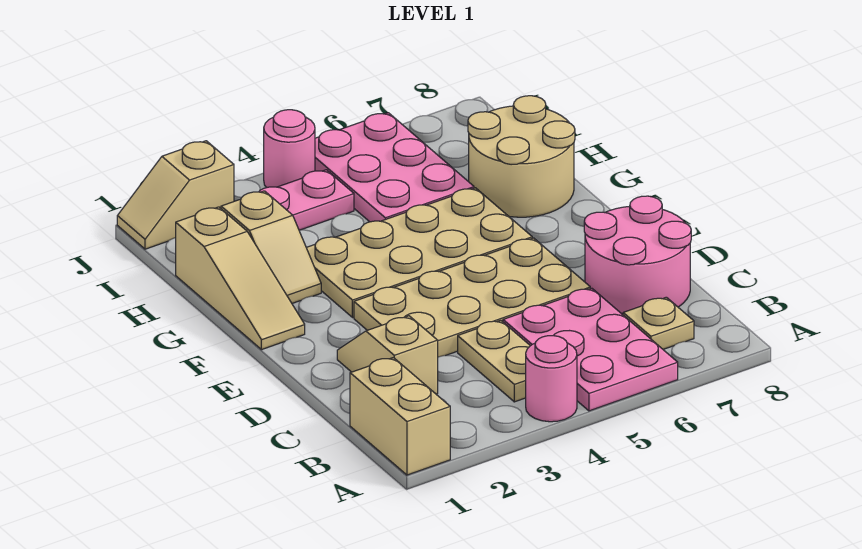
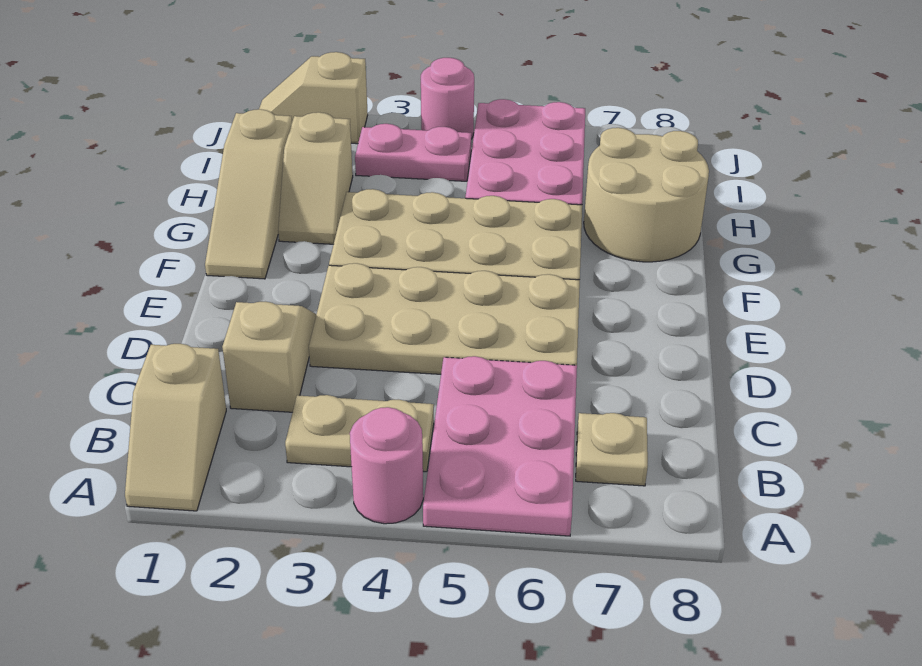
tan brick A1:B1 level 1 -> tan slope A1:B1 level 1 top B
tan plate B4:C4 level 1 -> tan plate B3:B4 level 1
pink round brick C7:D8 level 1 -> none

